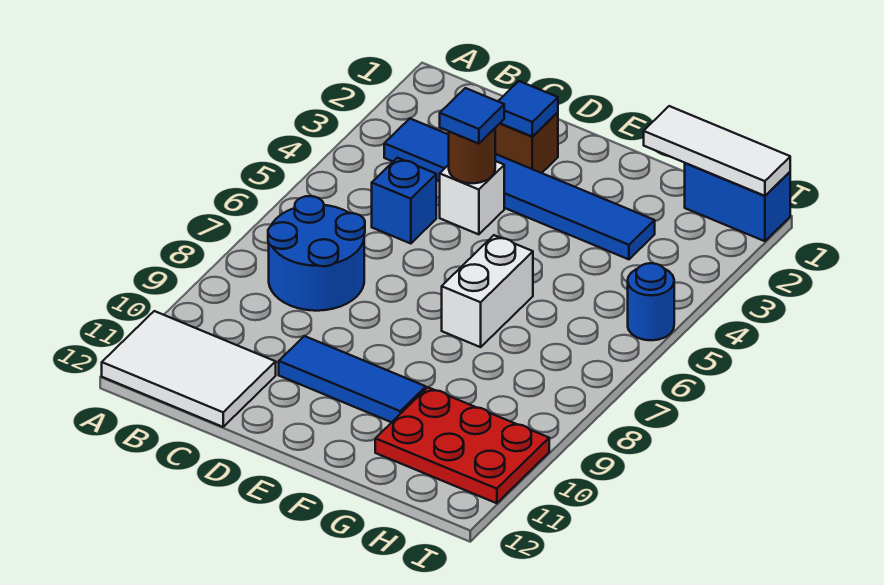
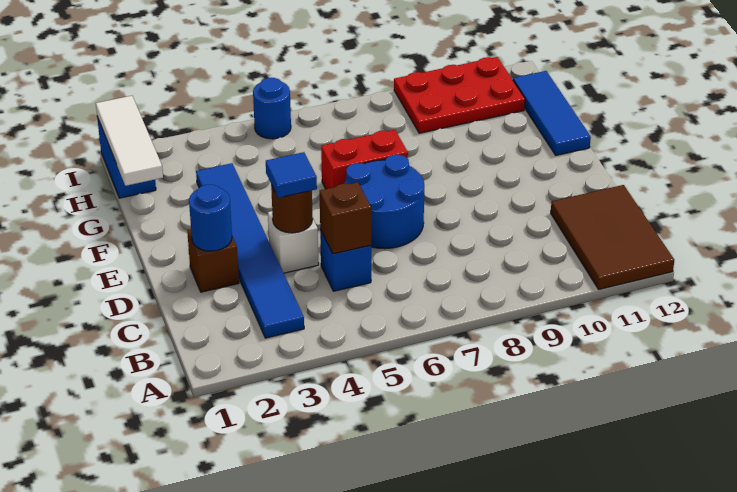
white tile A11:C12 level 1 -> brown tile A11:C12 level 1
blue round brick B7:C8 level 1 -> blue round brick D6:E7 level 1
none -> brown brick C5 level 2
blue tile D2 level 2 -> blue round brick D2 level 2
blue tile D10:F10 level 1 -> blue tile F12:H12 level 1
white brick F6:F7 level 1 -> red brick F6:F7 level 1
red plate G10:I11 level 1 -> red plate H9:I11 level 1

